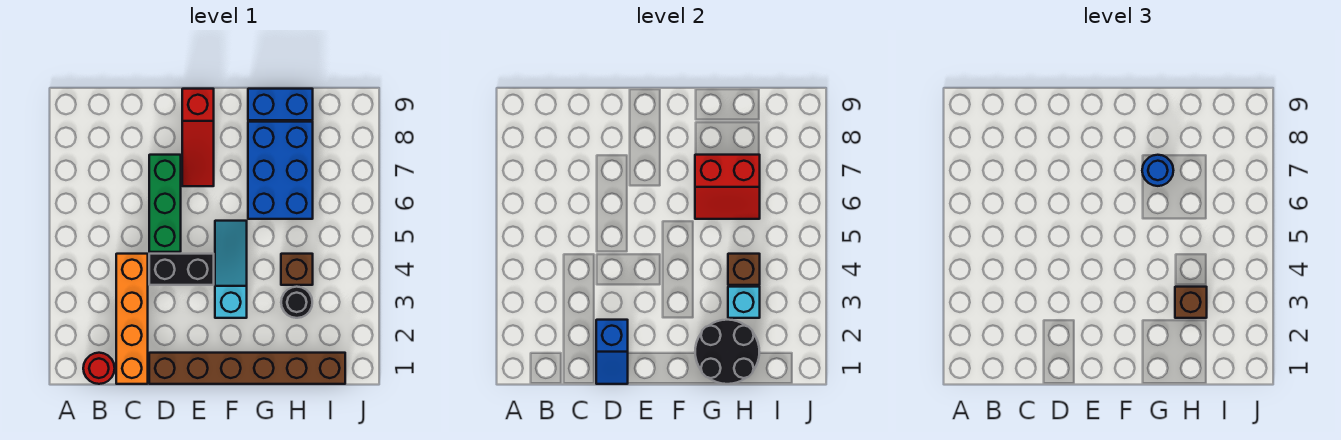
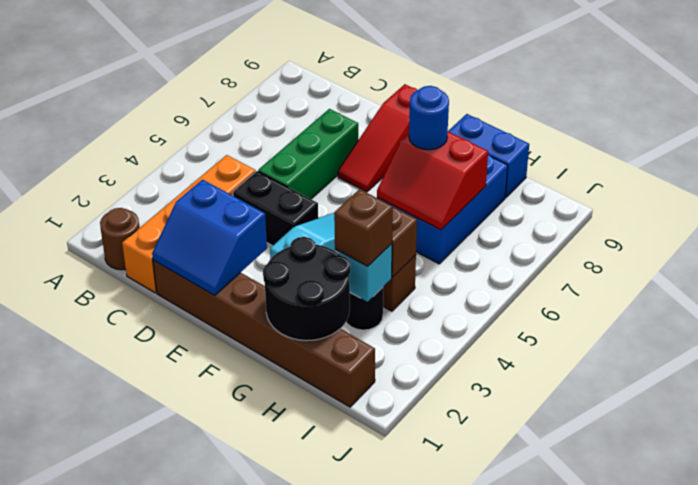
red round brick B1 level 1 -> brown round brick B1 level 1
blue slope D1:D2 level 2 top 2 -> blue slope D1:E2 level 2 top 2

